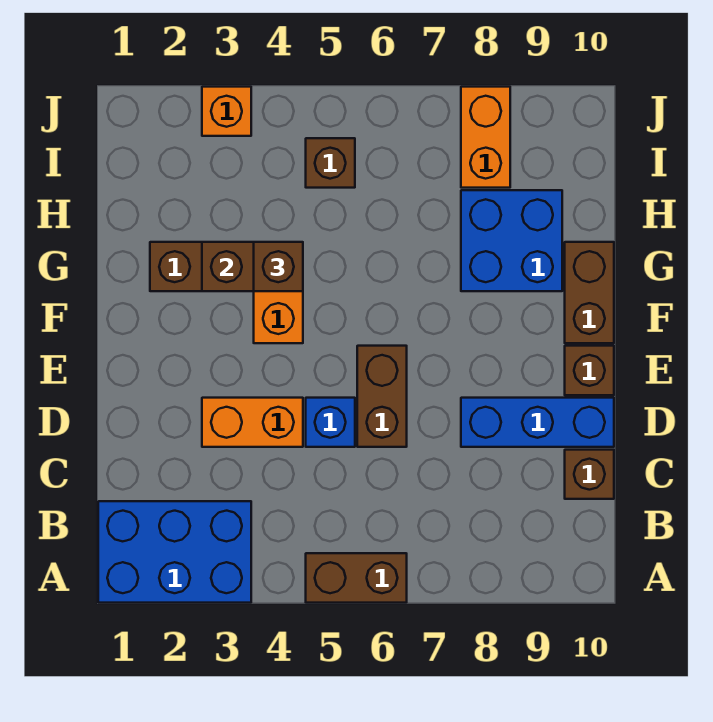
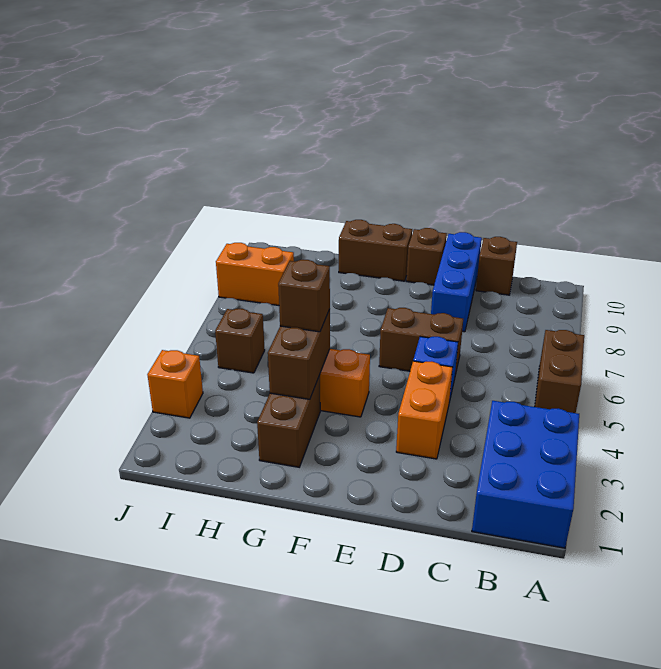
blue brick G8:H9 level 1 -> none

